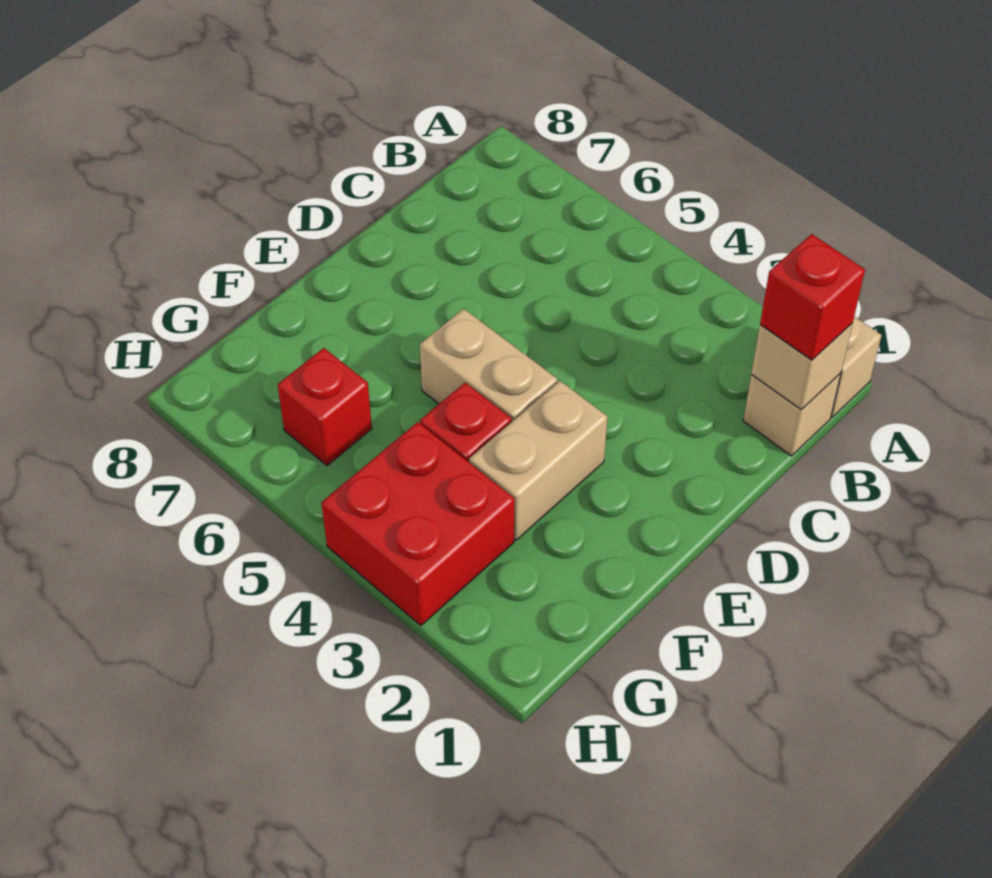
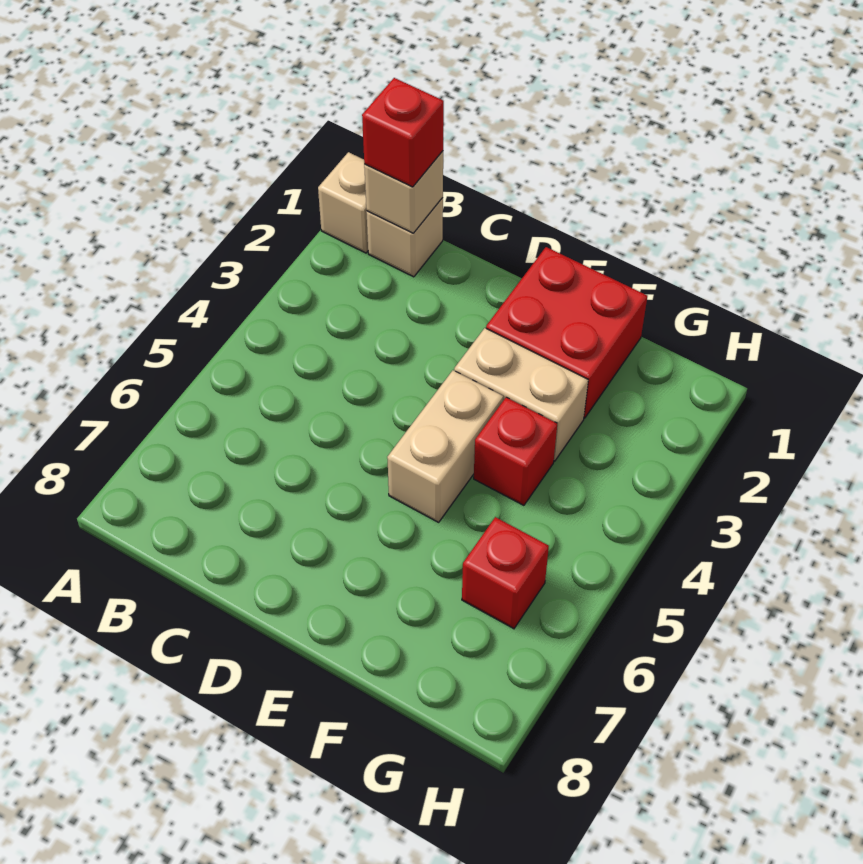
red brick G3:H4 level 1 -> red brick E1:F2 level 1

